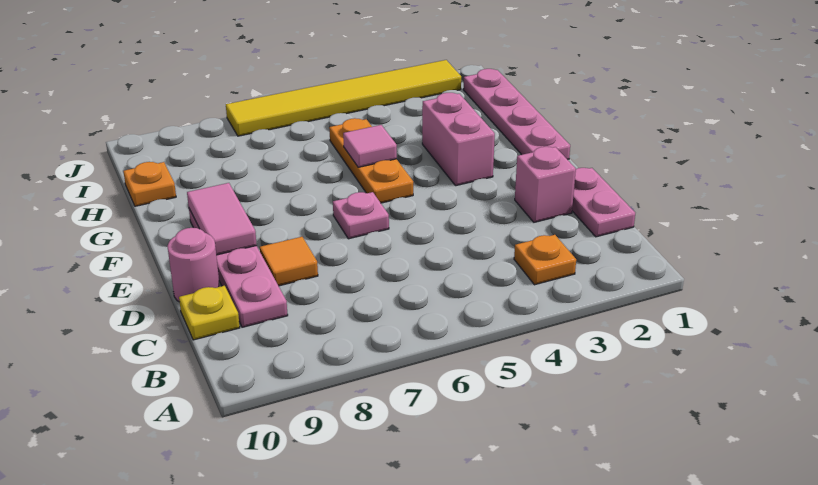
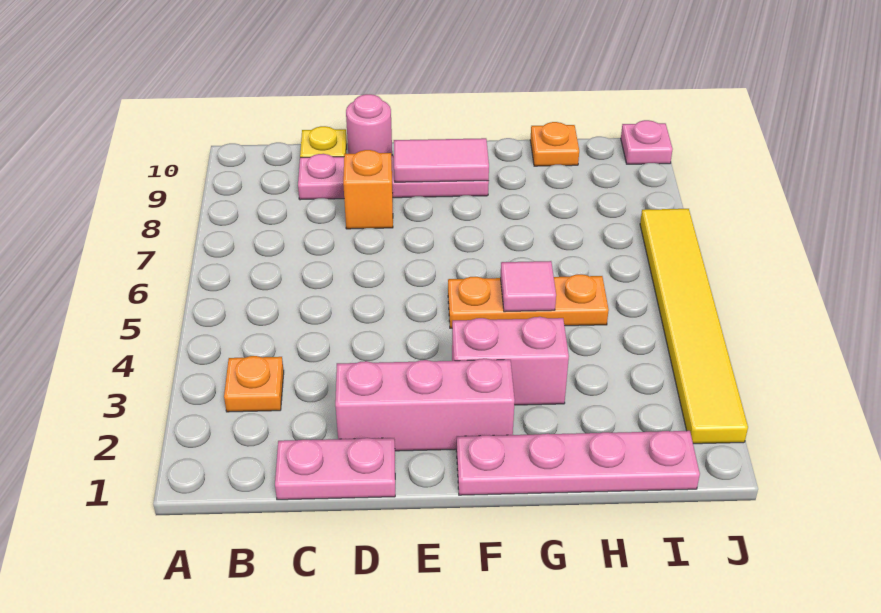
pink brick D2 level 1 -> pink brick D2:F2 level 1
orange tile D8 level 1 -> orange brick D8 level 1
pink plate E6 level 1 -> pink plate J10 level 1

